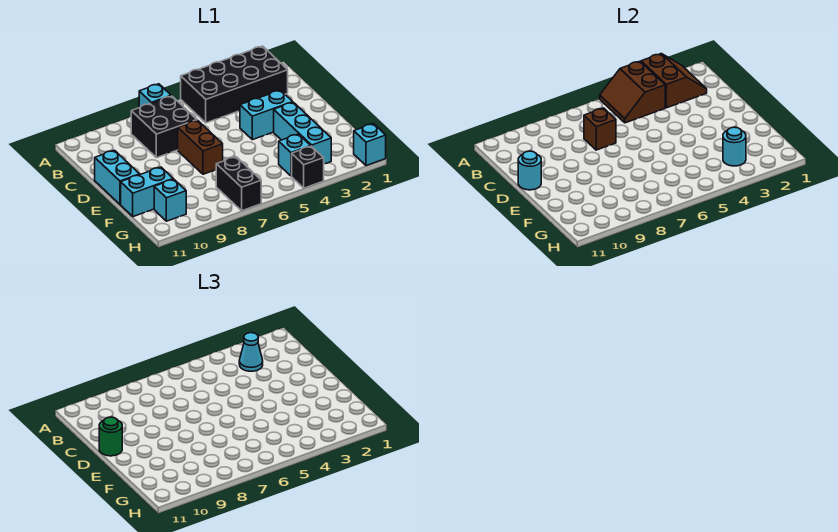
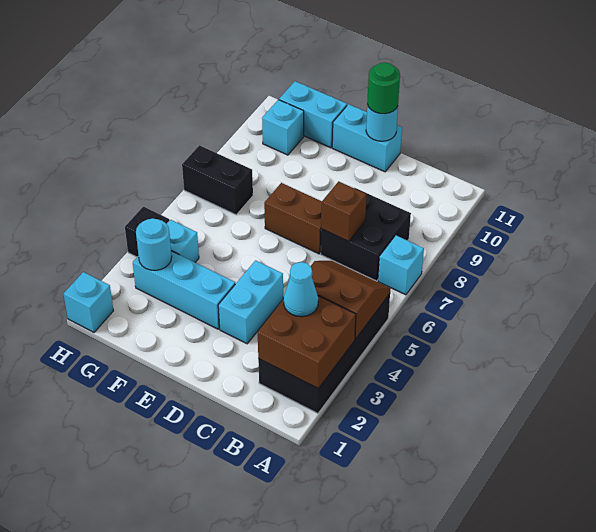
brown slope A2:B3 level 2 top 3 -> brown brick A2:B3 level 2
cyan brick F10:F11 level 1 -> cyan brick F11:G11 level 1

